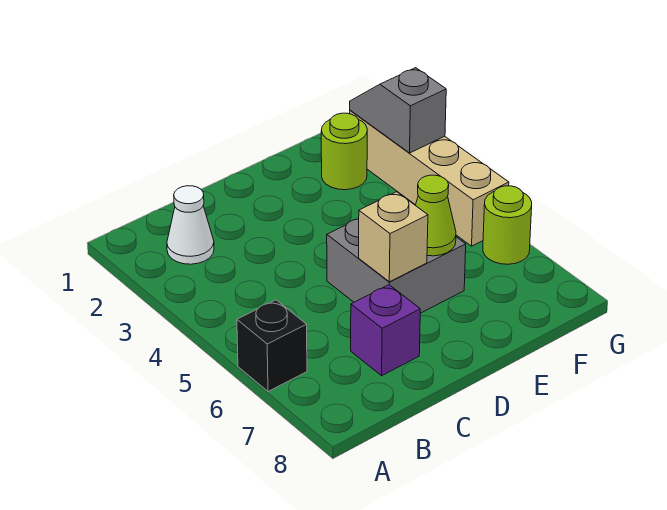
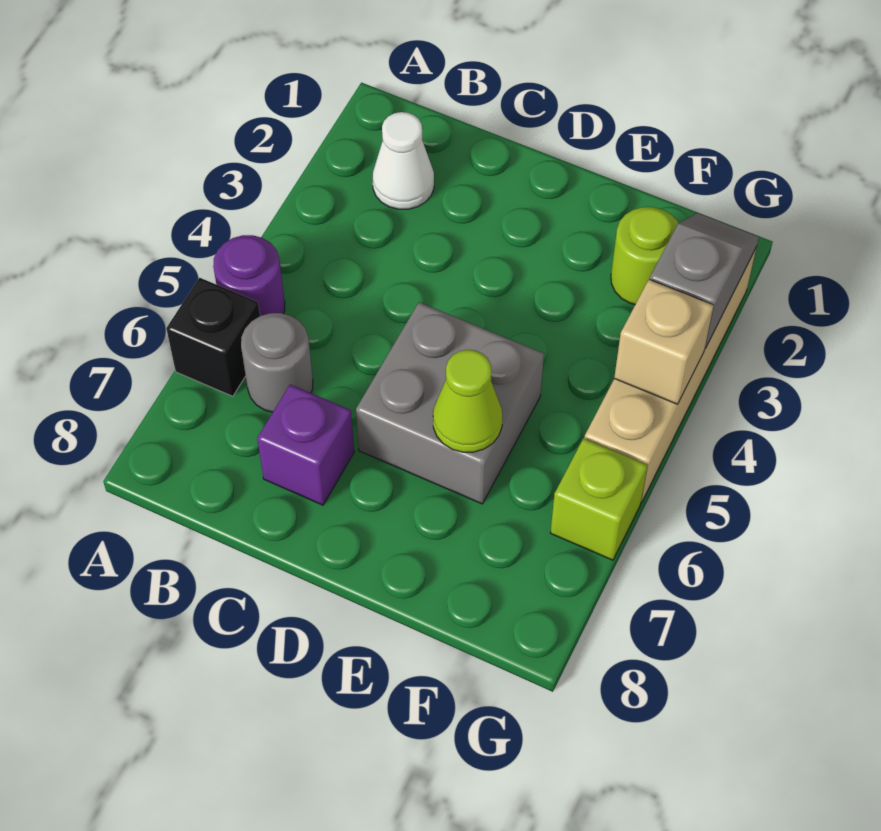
none -> purple round brick A5 level 1
none -> grey round brick B6 level 1
tan brick D6 level 2 -> tan brick G4 level 2
lime round brick G6 level 1 -> lime brick G6 level 1

